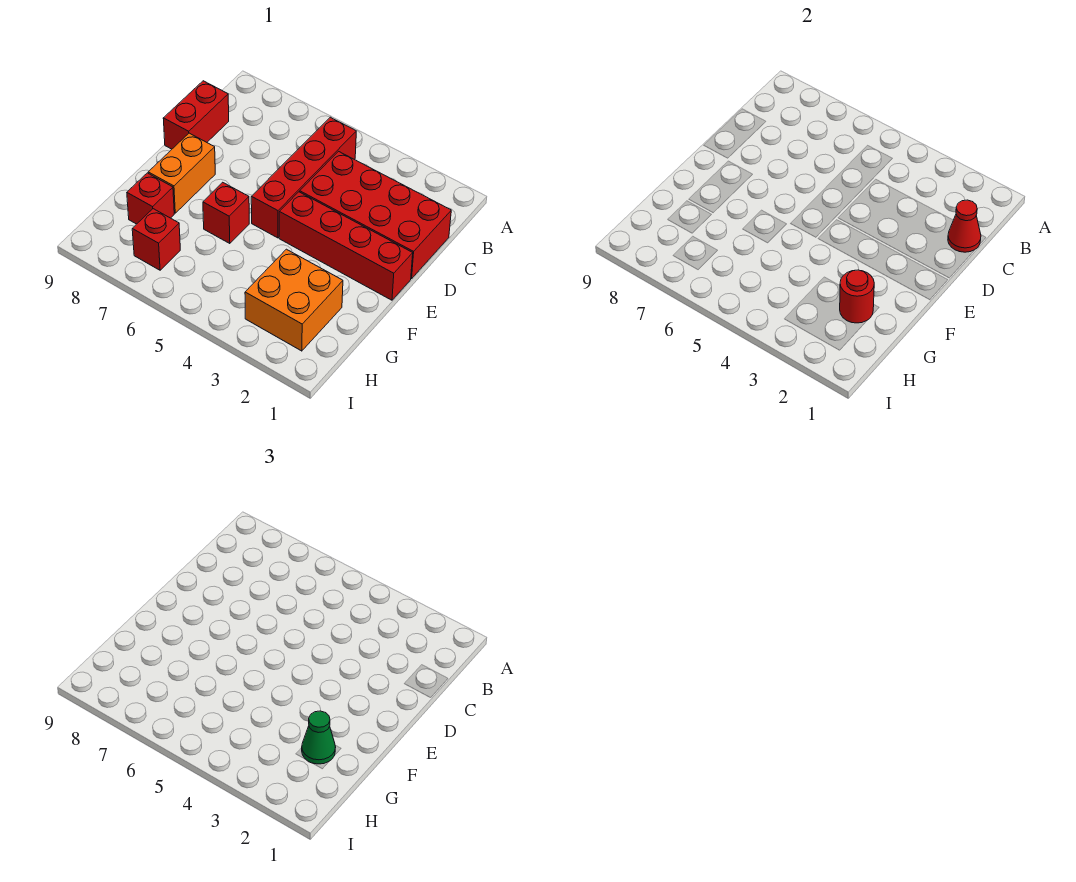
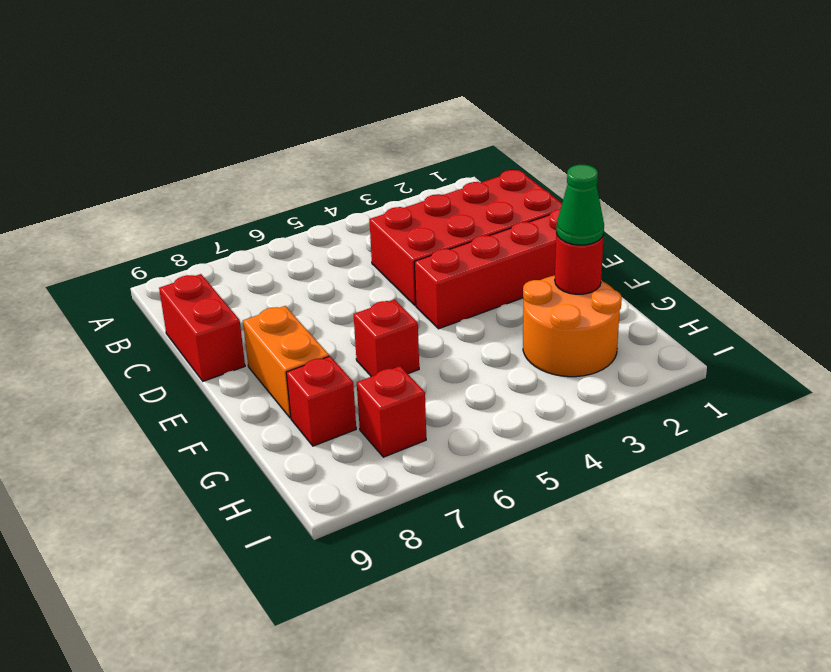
red brick B5:E5 level 1 -> none
red cone C1 level 2 -> none
orange brick G2:H3 level 1 -> orange round brick G2:H3 level 1

